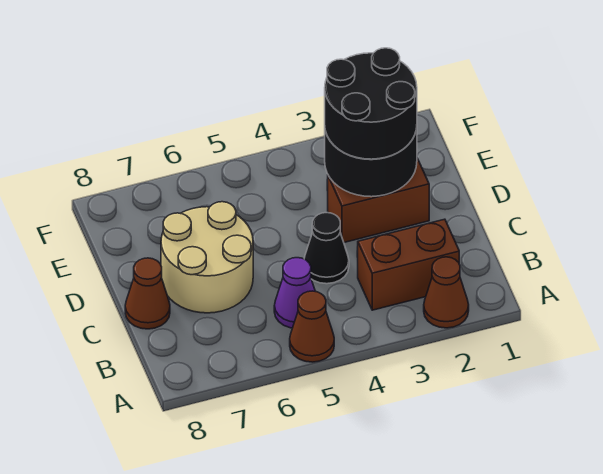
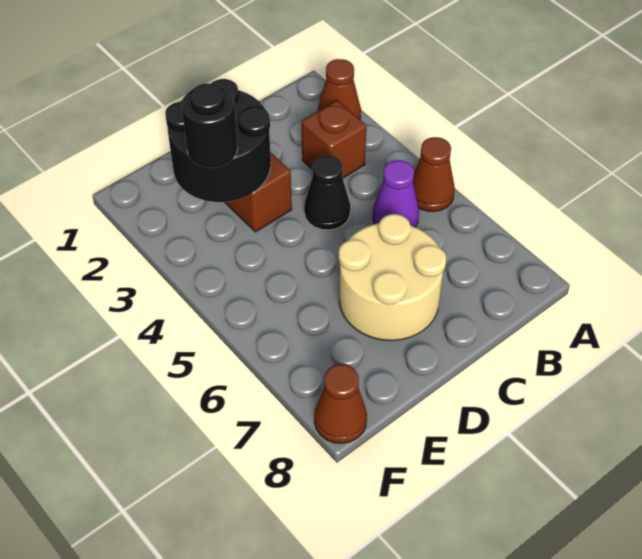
brown brick B2:B3 level 1 -> brown brick B3 level 1
brown cone C8 level 1 -> brown cone F8 level 1
black round brick D2:E3 level 3 -> black round brick E3 level 3

